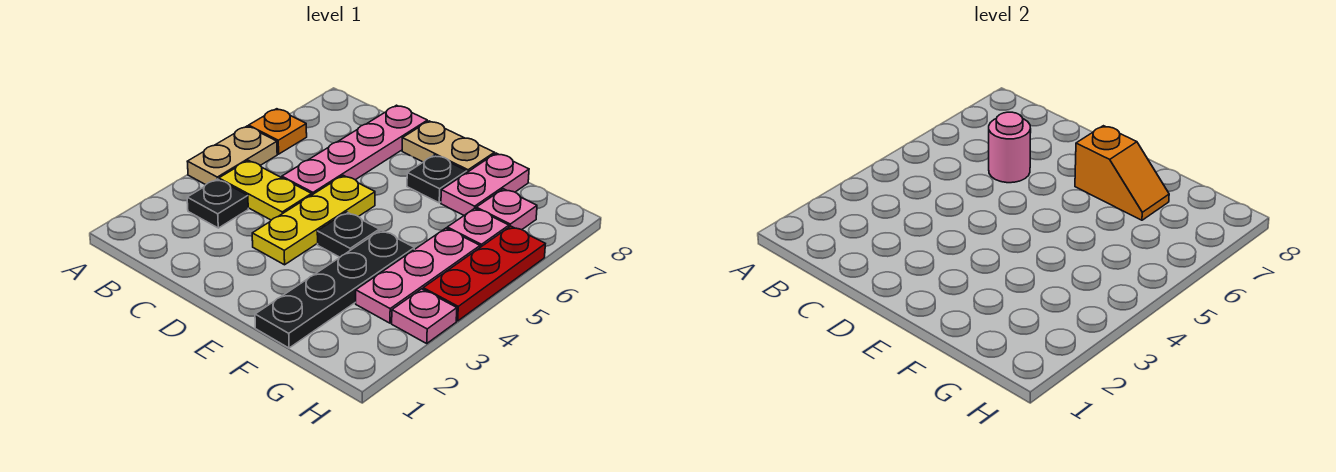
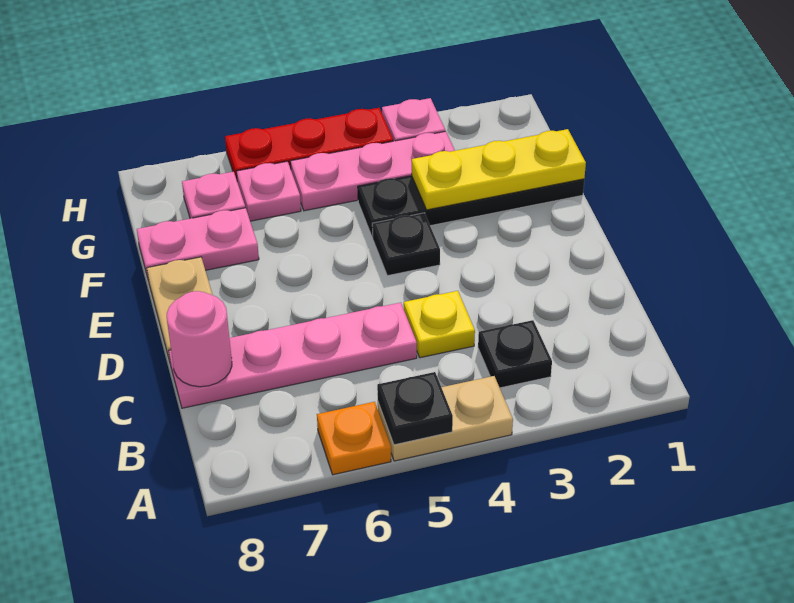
yellow plate B4:C4 level 1 -> yellow plate C4 level 1
pink round brick C6 level 2 -> pink round brick C8 level 2
yellow plate D3:D5 level 1 -> yellow plate F1:F3 level 2
black plate E7 level 1 -> black plate A5 level 2
orange slope E7:F7 level 2 top E -> none

